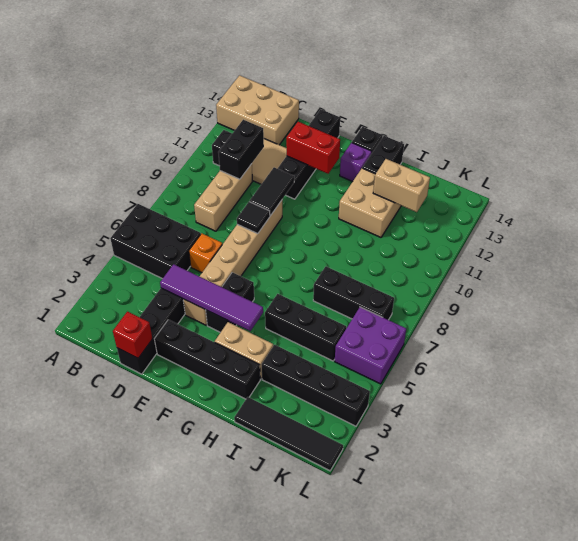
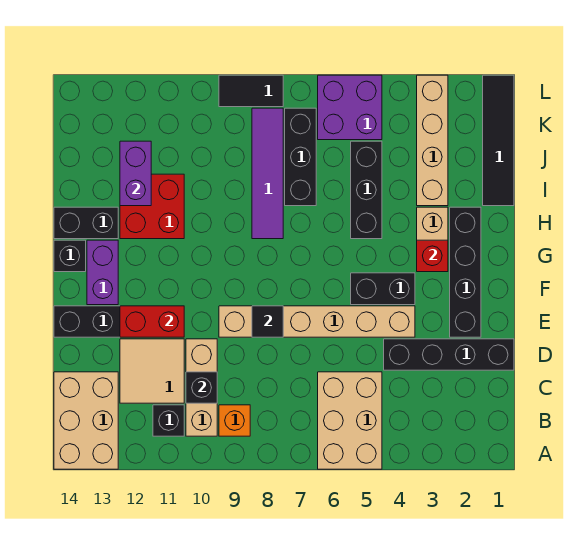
black brick A5:C6 level 1 -> tan brick A5:C6 level 1
tan brick C8:C10 level 1 -> tan brick B10:D10 level 1
black brick C10:C11 level 2 -> black brick C10 level 2
red brick D1 level 2 -> red brick G3 level 2
purple tile D4:G4 level 2 -> purple tile H8:K8 level 1
orange brick D6 level 1 -> orange brick B9 level 1
black tile E9:E10 level 2 -> black tile L8:L9 level 1
red brick E12:F12 level 2 -> red brick E11:E12 level 2
purple brick G13 level 1 -> purple brick F13:G13 level 1
tan brick H11:I12 level 1 -> red brick H11:I12 level 1
black brick I3:L3 level 1 -> tan brick I3:L3 level 1
tan brick I12:J12 level 2 -> purple brick I12:J12 level 2

